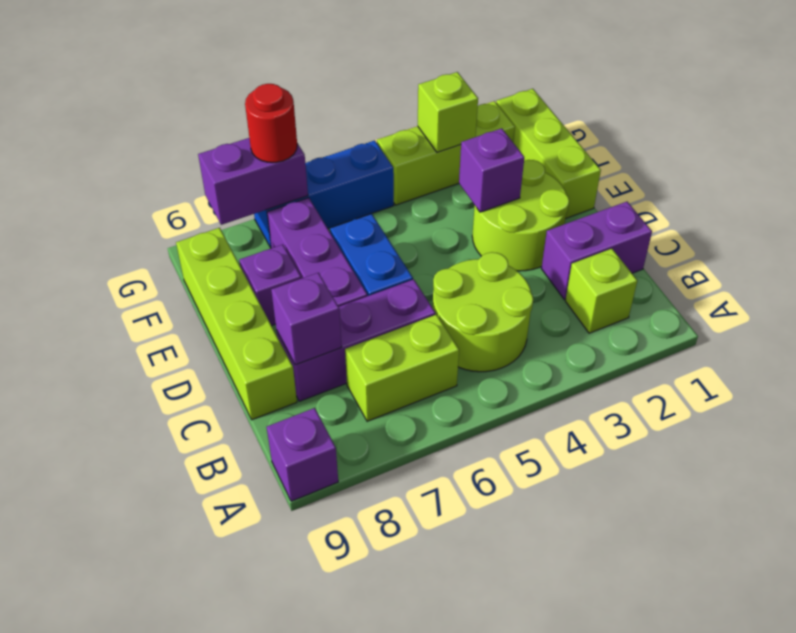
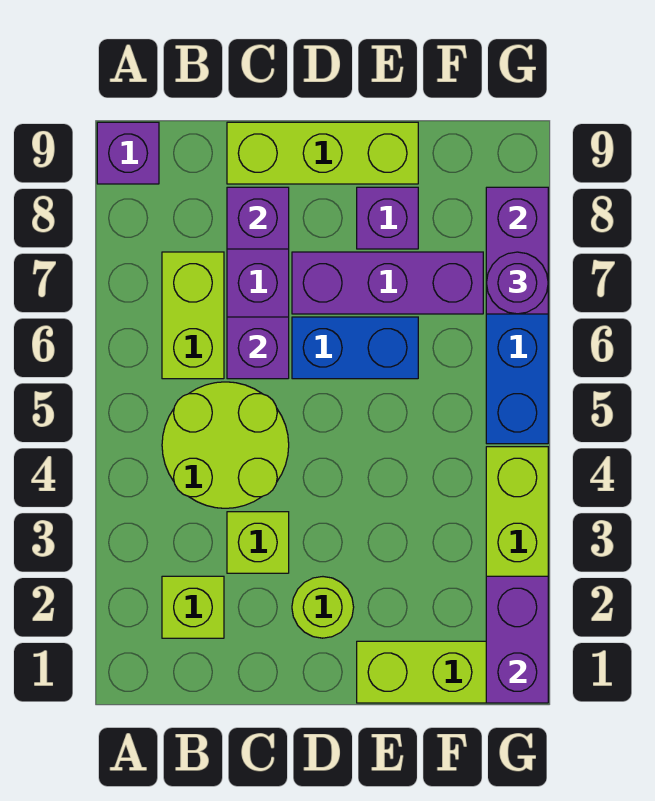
purple brick C1:C2 level 1 -> purple brick G1:G2 level 2
lime brick C9:F9 level 1 -> lime brick C9:E9 level 1
lime round brick D2:E3 level 1 -> lime round brick D2 level 1
purple brick E3 level 2 -> purple brick C6 level 2
lime brick G3 level 2 -> lime brick C3 level 1
red round brick G7 level 3 -> purple round brick G7 level 3

